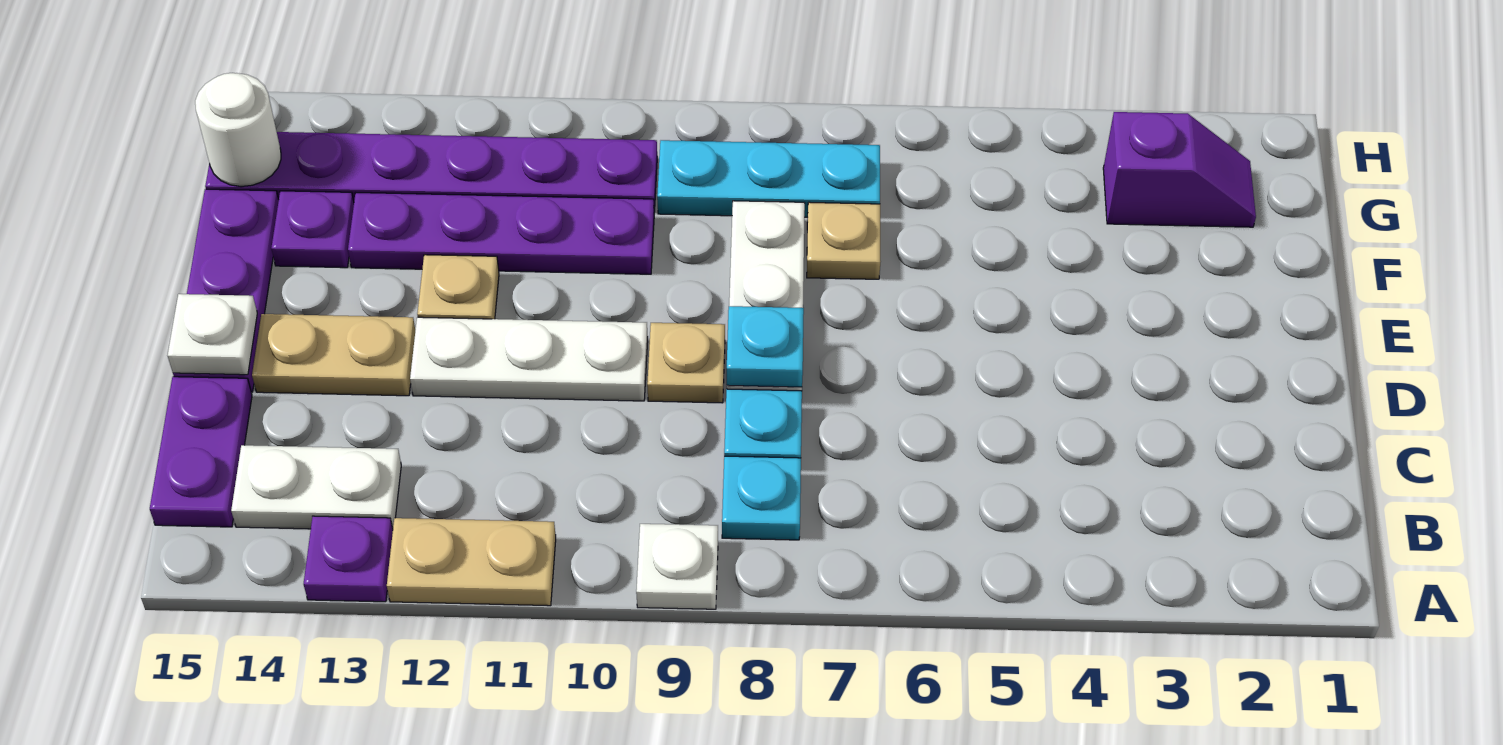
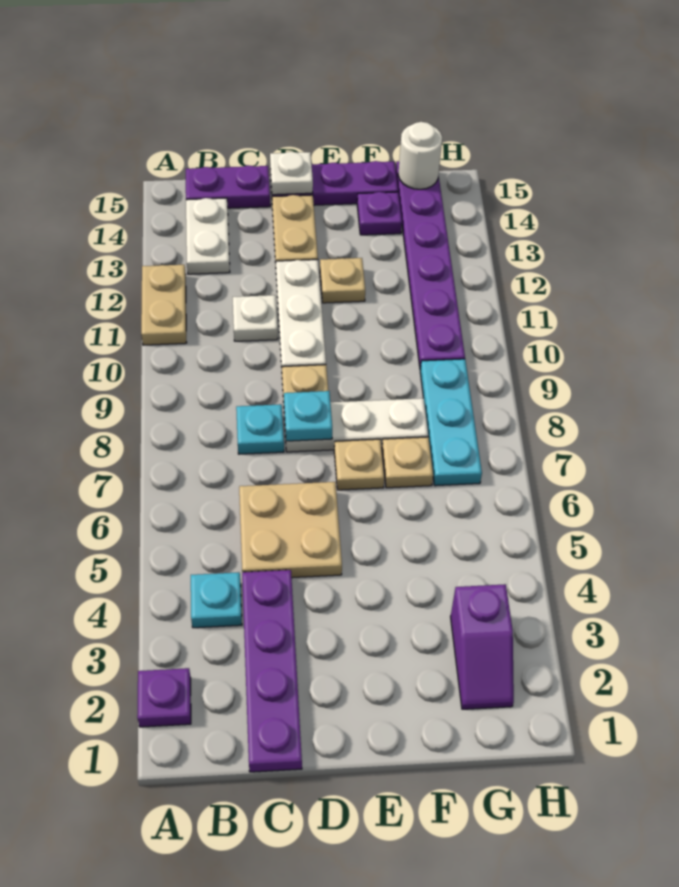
white plate A9 level 1 -> white plate C11 level 1
purple plate A13 level 1 -> purple plate A2 level 1
cyan plate B8 level 1 -> cyan plate B4 level 1
none -> tan plate C5:D6 level 1
none -> tan plate E7 level 1
purple plate F10:F13 level 1 -> purple plate C1:C4 level 1

